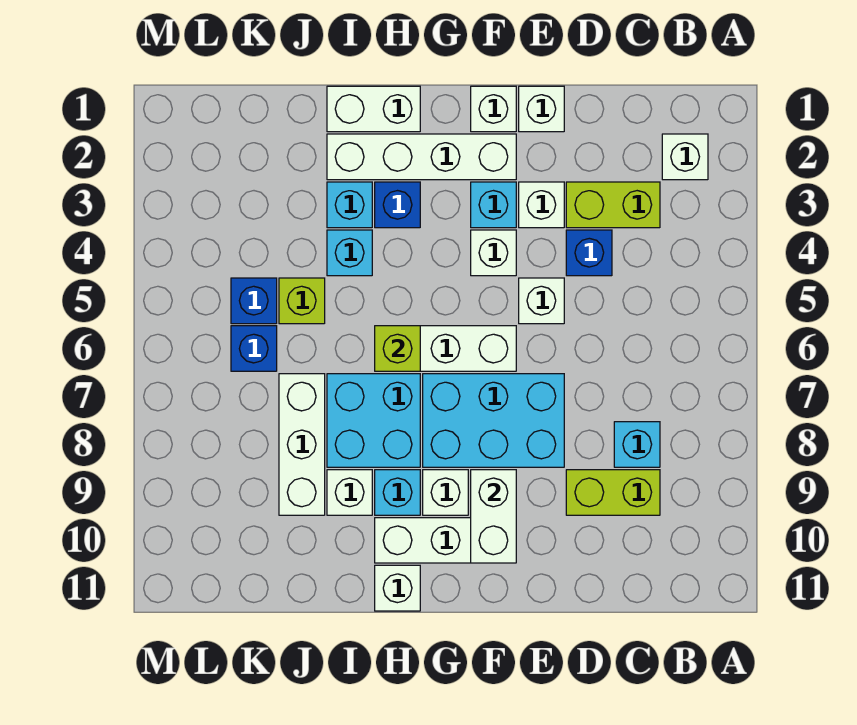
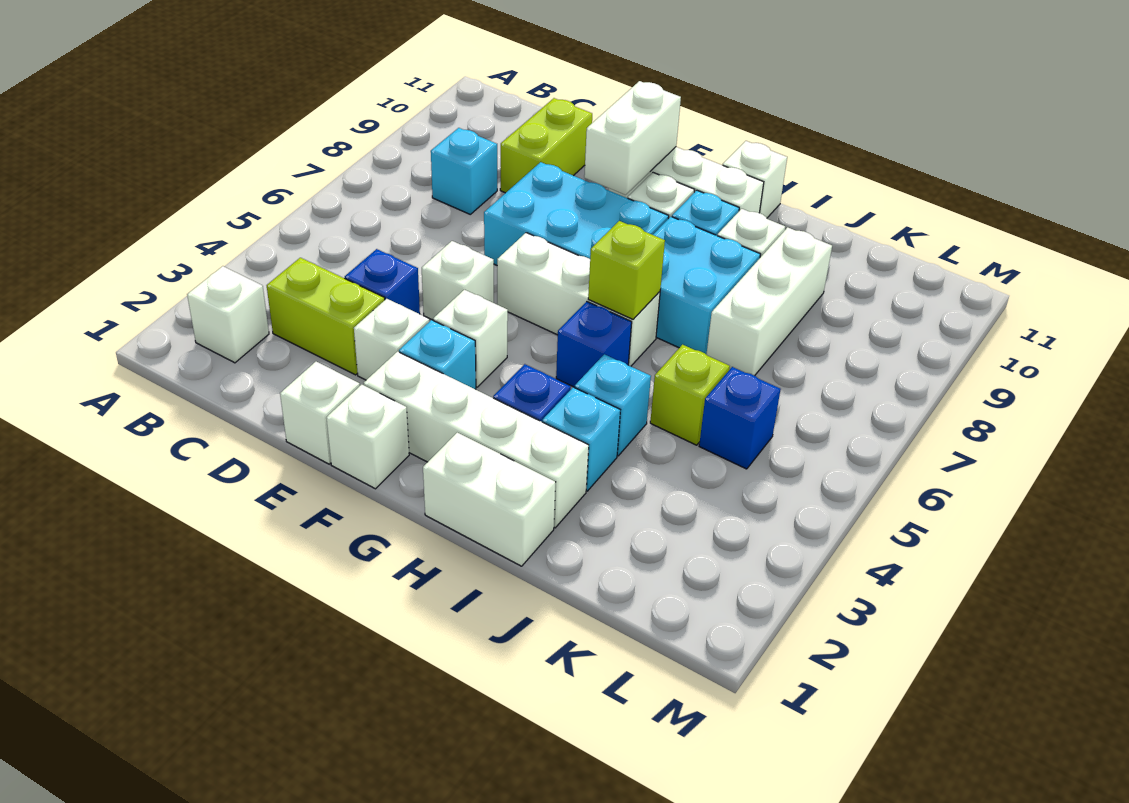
lime brick C9:D9 level 1 -> lime brick D9:D10 level 1
blue brick K6 level 1 -> blue brick H5 level 1

